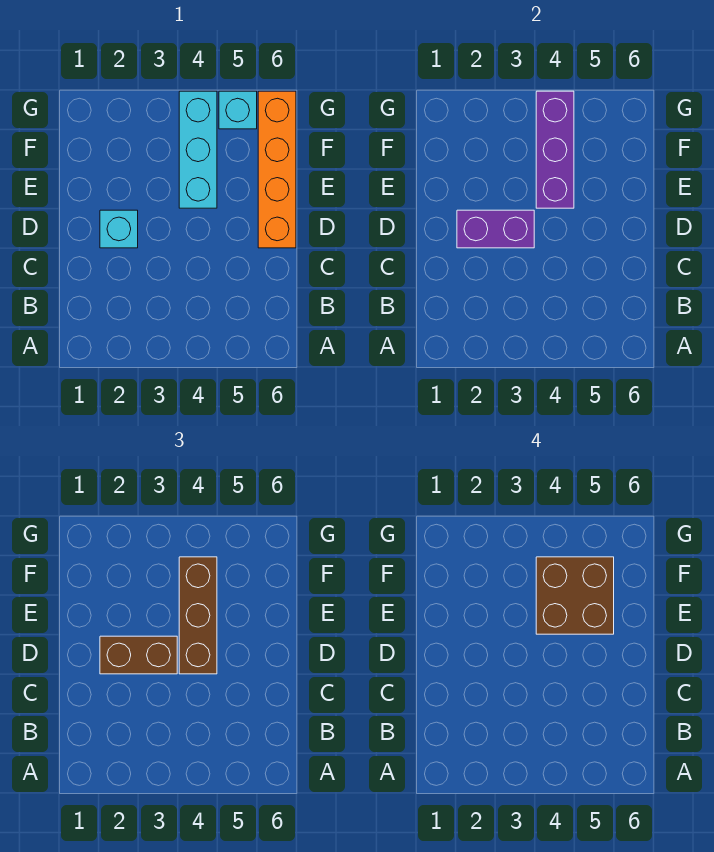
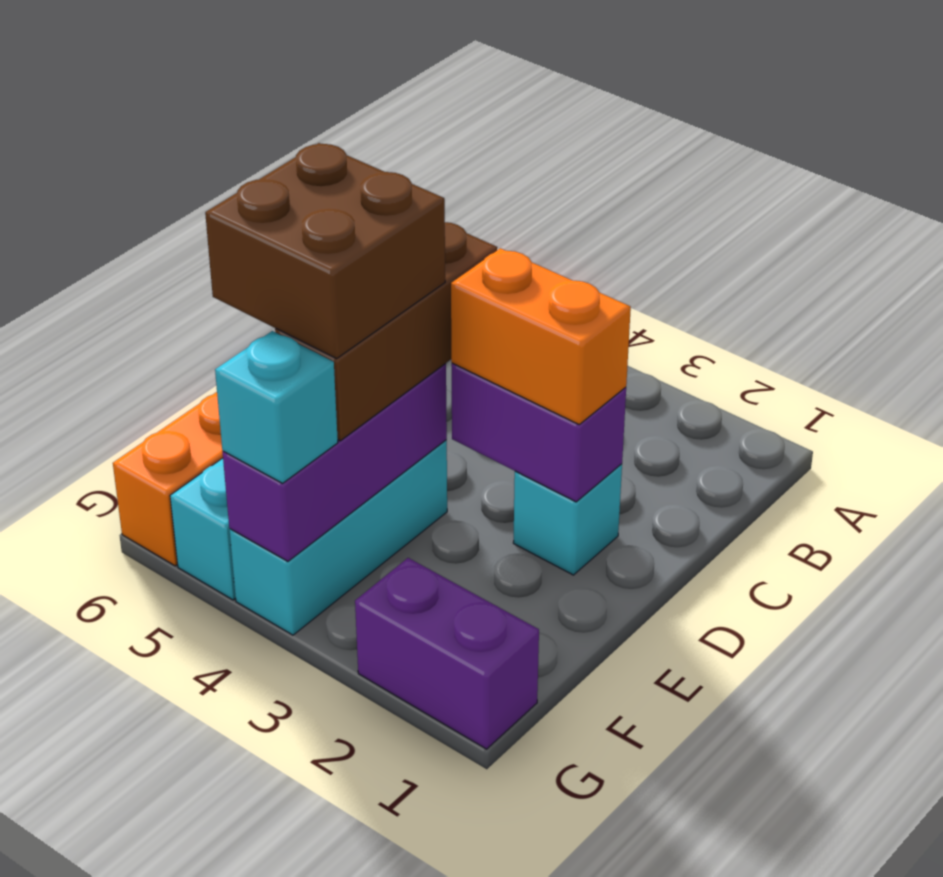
brown brick D2:D3 level 3 -> orange brick D2:D3 level 3
none -> purple brick G1:G2 level 1
none -> cyan brick G4 level 3

